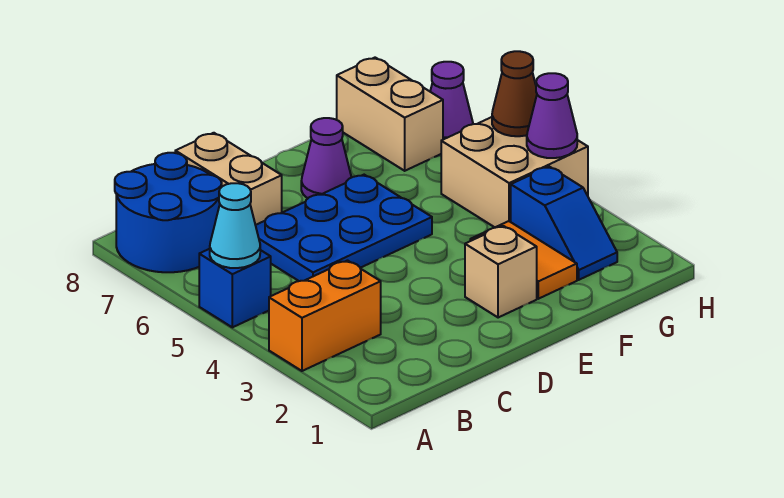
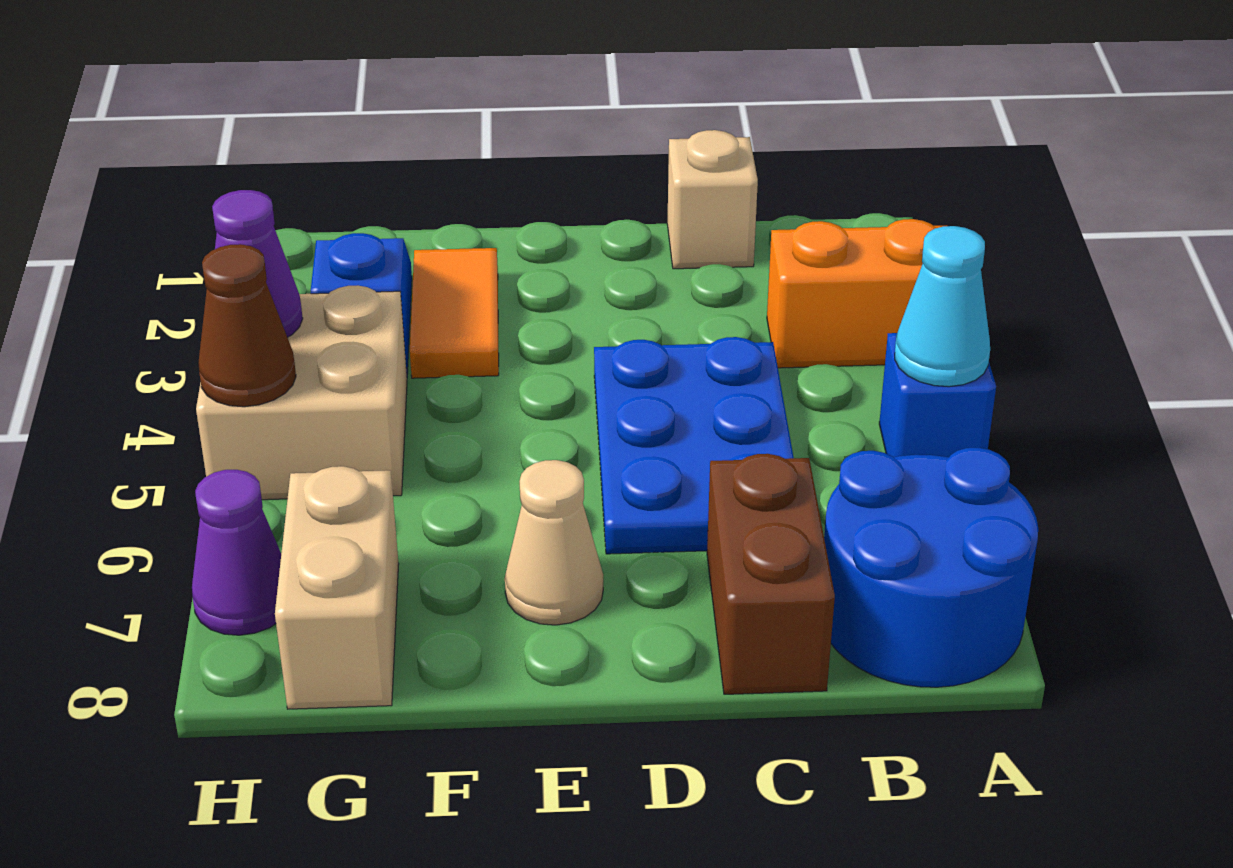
blue plate C5:E6 level 1 -> blue plate C4:D6 level 1
tan brick C7:C8 level 1 -> brown brick C7:C8 level 1
tan brick E2 level 1 -> tan brick C1 level 1
purple cone E7 level 1 -> tan cone E7 level 1

